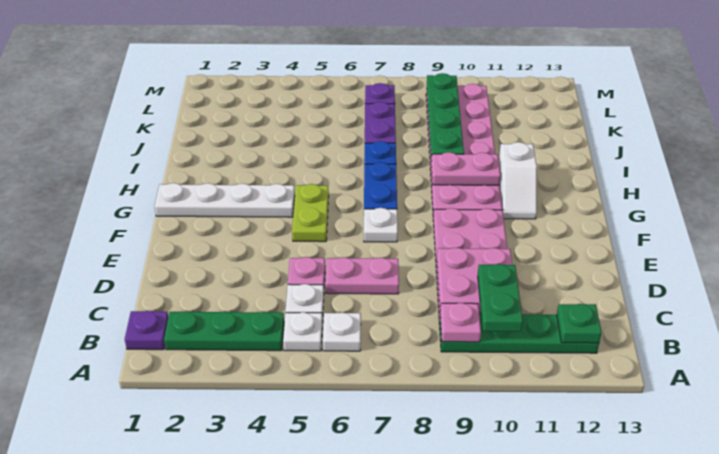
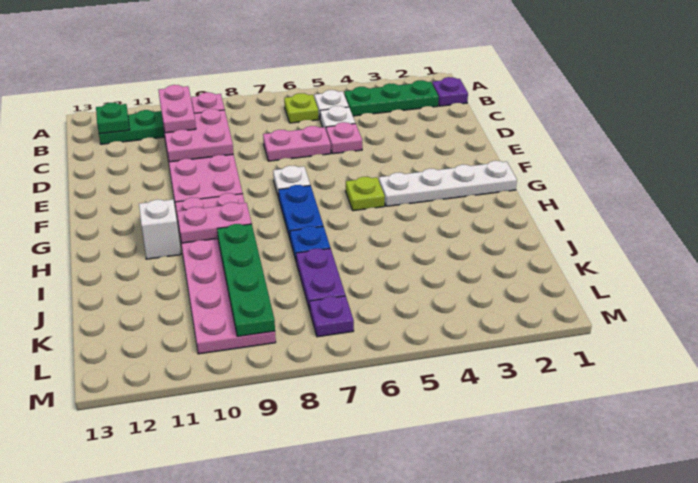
white plate B6 level 1 -> lime plate B6 level 1
green plate B10:C10 level 3 -> pink plate B10:C10 level 3
lime plate F5:G5 level 1 -> lime plate G5 level 1

